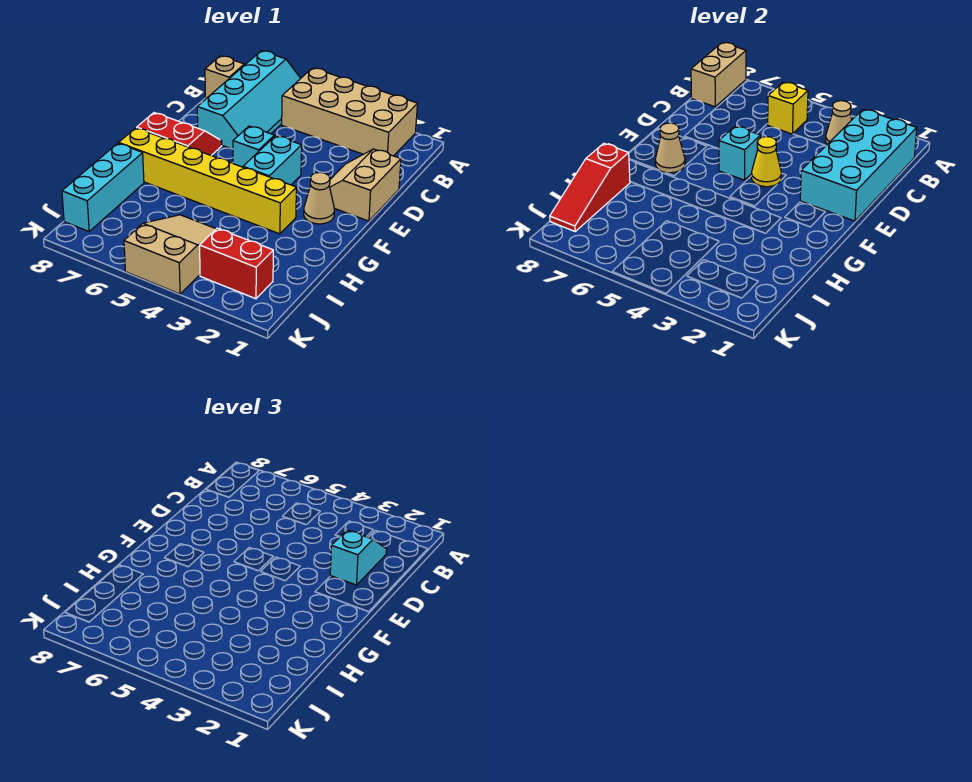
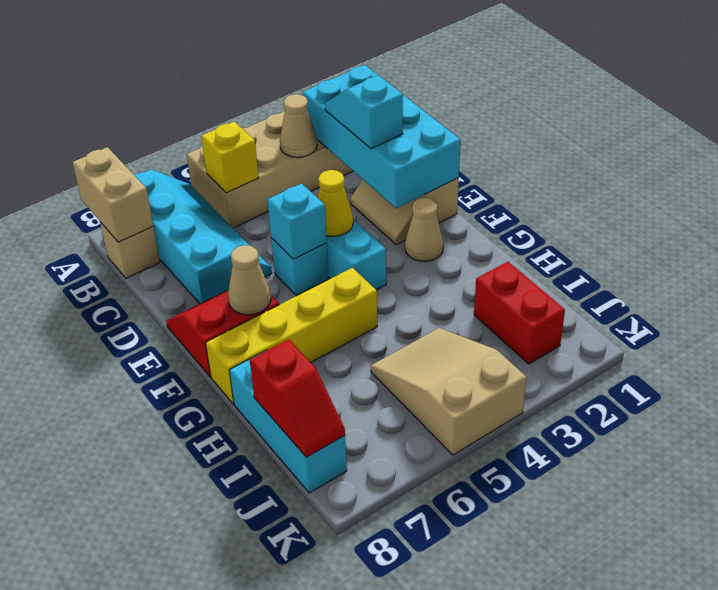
yellow brick G3:G8 level 1 -> yellow brick G5:G8 level 1
red slope H8:J8 level 2 top H -> red slope I8:J8 level 2 top I
red brick J2:J3 level 1 -> red brick I2:J2 level 1

